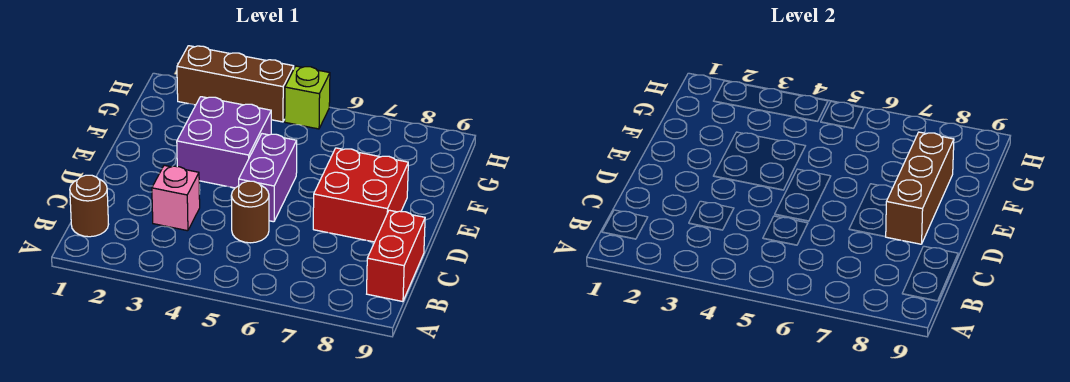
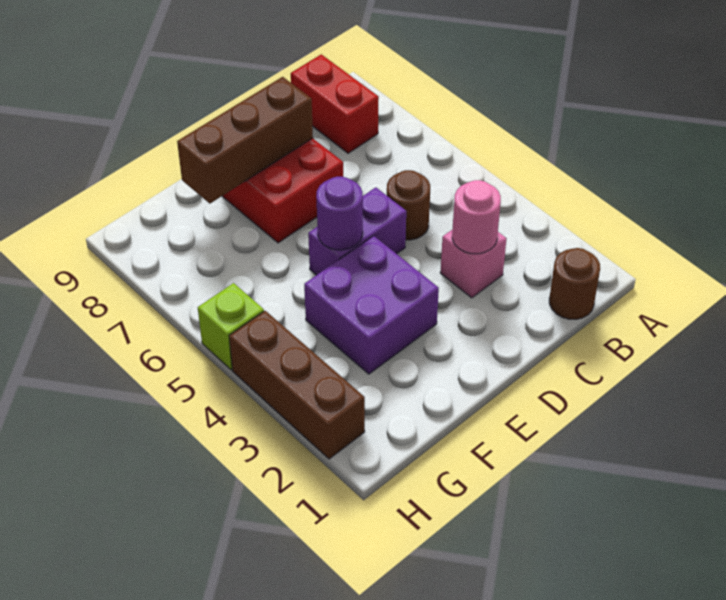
red brick B9:C9 level 1 -> red brick B8:B9 level 1
none -> pink round brick C3 level 2
none -> purple round brick E5 level 2

